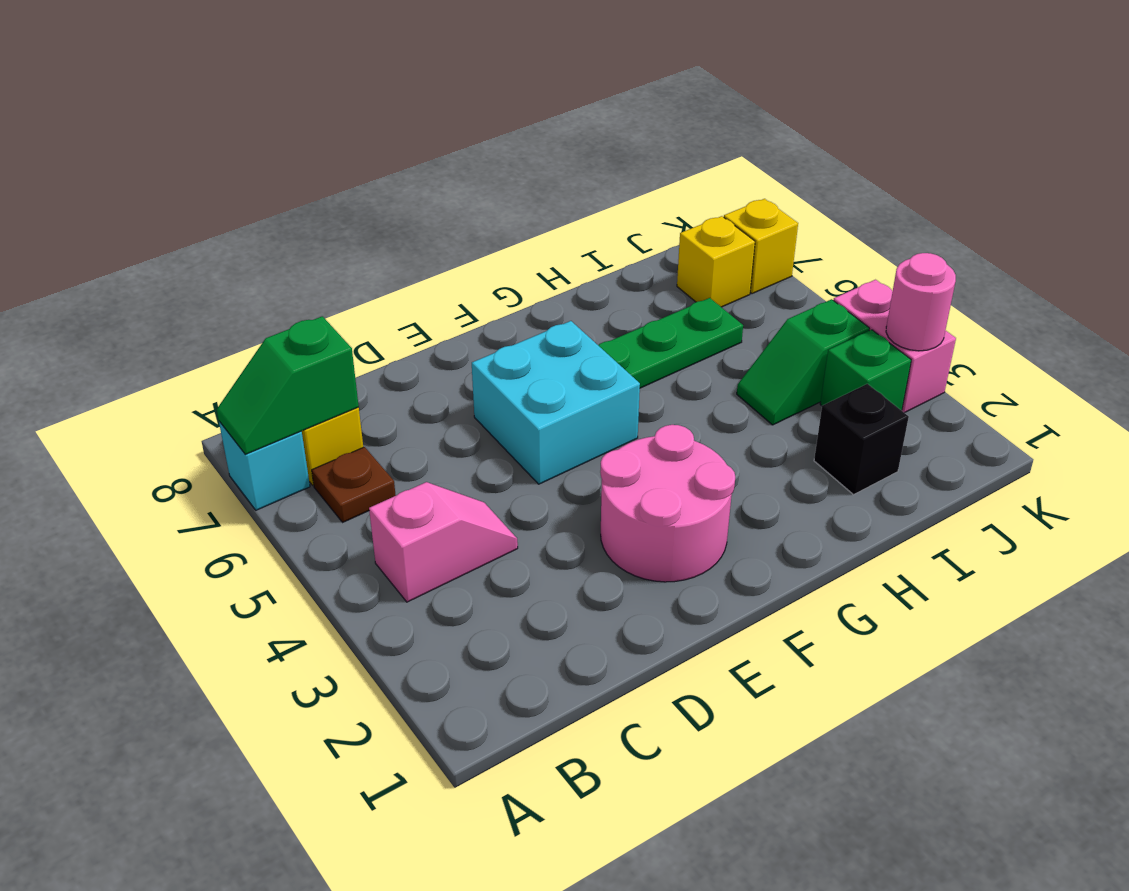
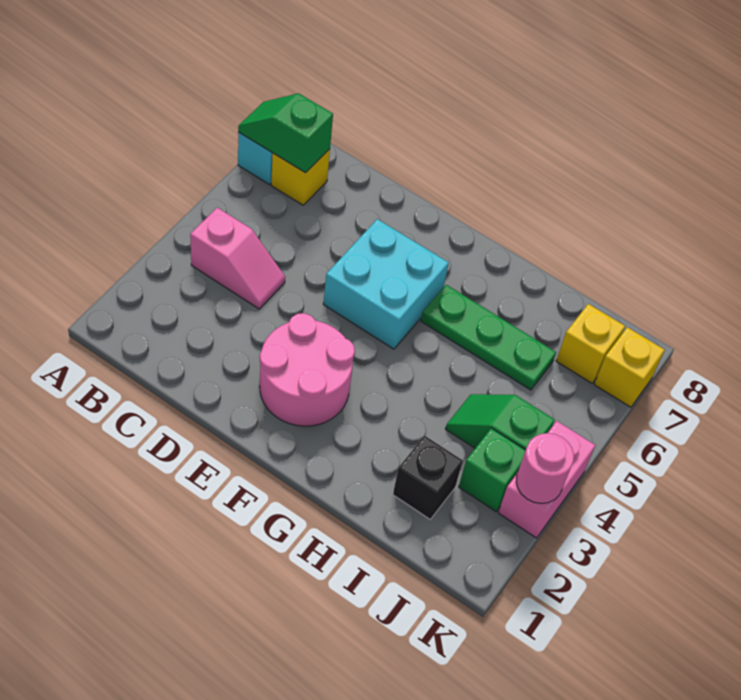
brown plate B6 level 1 -> none

